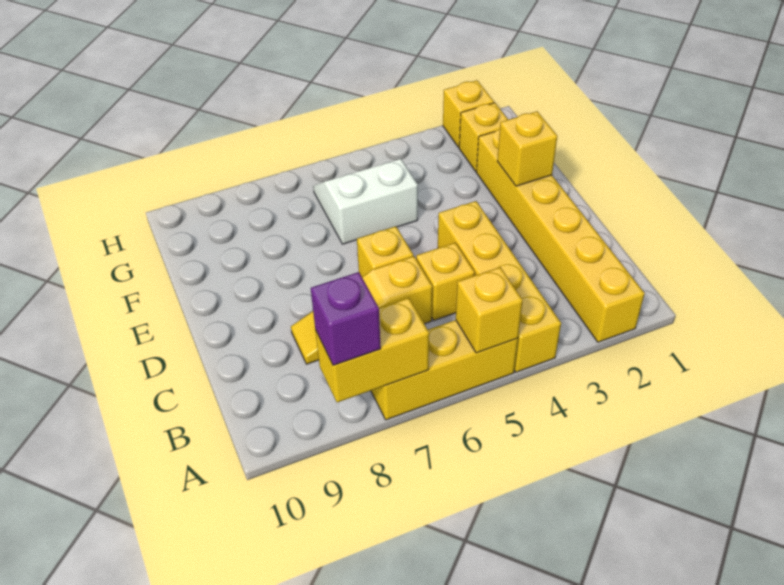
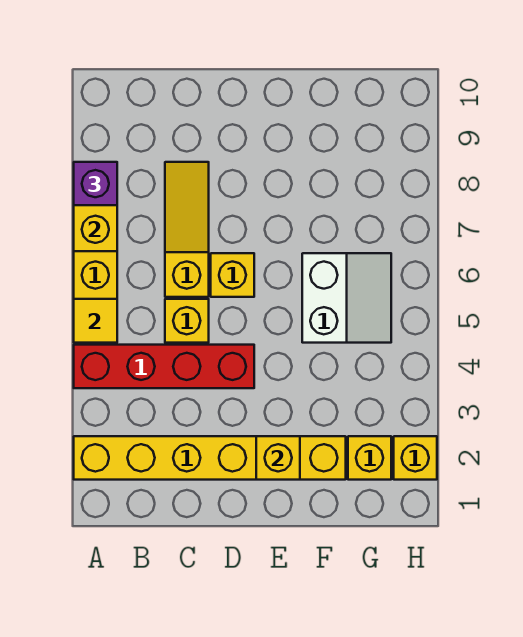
yellow brick A4:D4 level 1 -> red brick A4:D4 level 1
yellow brick A5 level 2 -> yellow tile A5 level 2

